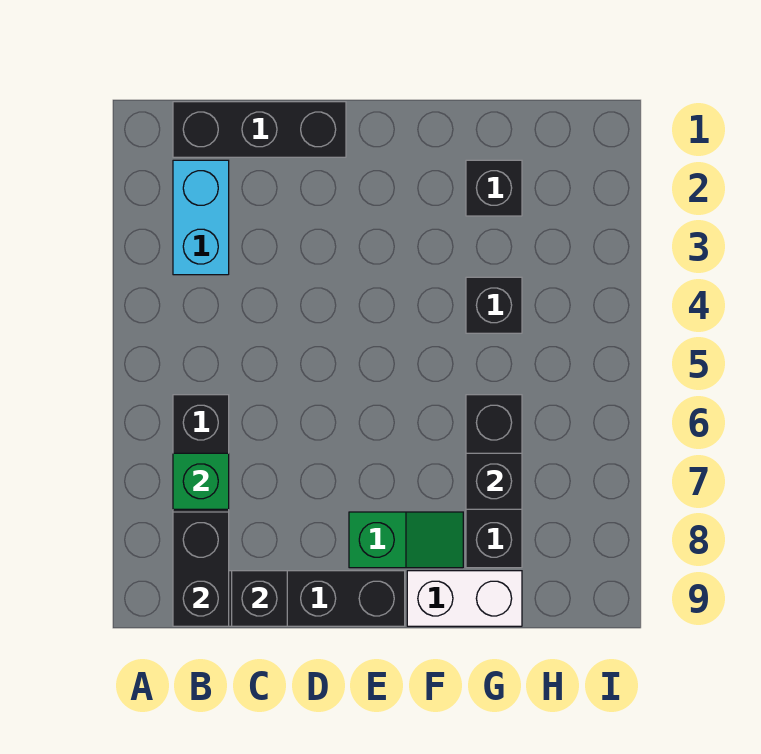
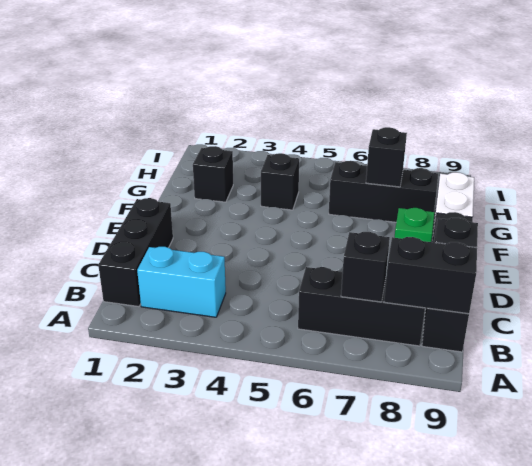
green brick B7 level 2 -> black brick B7 level 2

